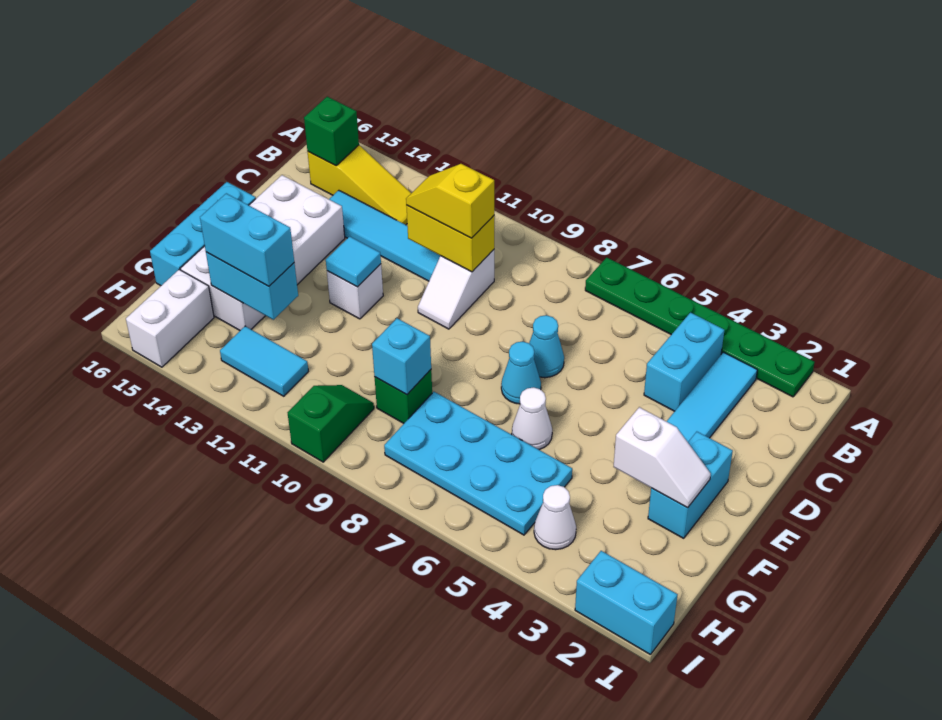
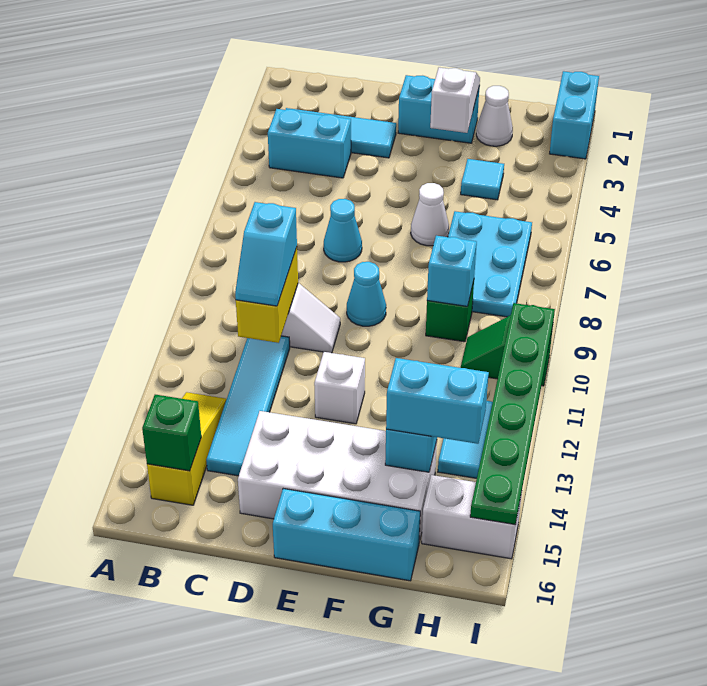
green plate A2:A7 level 1 -> green plate I10:I15 level 2
yellow slope C10:C11 level 3 top 10 -> cyan slope C10:C11 level 3 top 10
cyan cone E7 level 1 -> cyan cone E9 level 1
cyan tile E12 level 2 -> cyan tile G4 level 1
cyan plate G5:H8 level 1 -> cyan plate G6:H8 level 1
cyan brick G13:G14 level 3 -> cyan brick G14:H14 level 3
white cone H4 level 1 -> white cone G2 level 1

